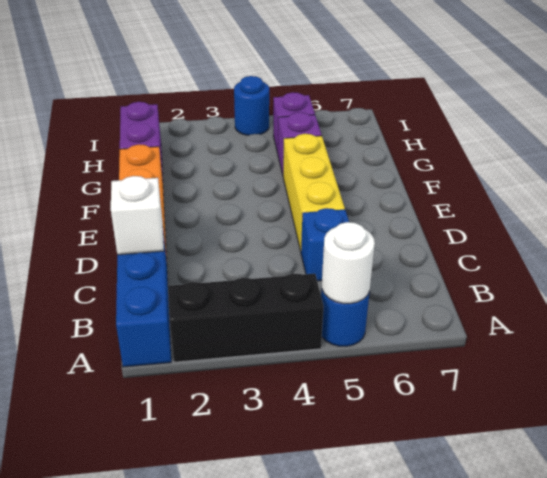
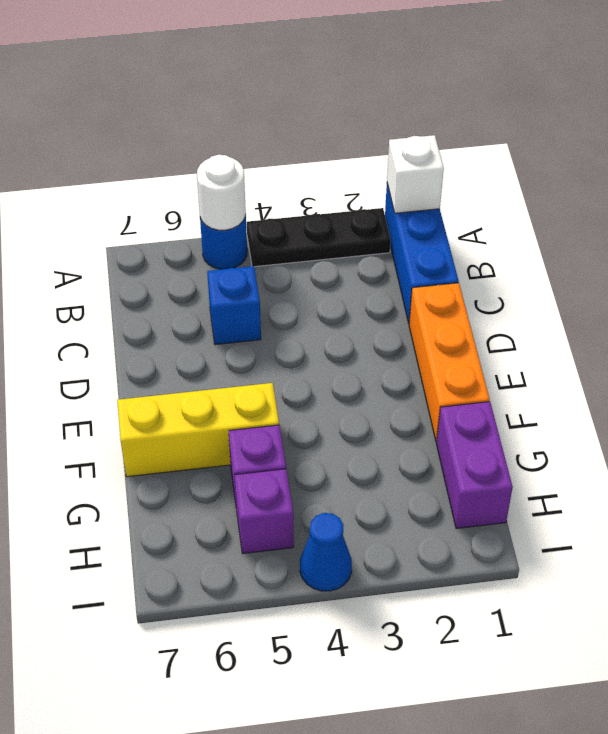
black brick A2:A4 level 1 -> black plate A2:A4 level 1
white brick C1 level 2 -> white brick A1 level 2
yellow brick D5:F5 level 1 -> yellow brick F5:F7 level 1
blue round brick I4 level 1 -> blue cone I4 level 1

